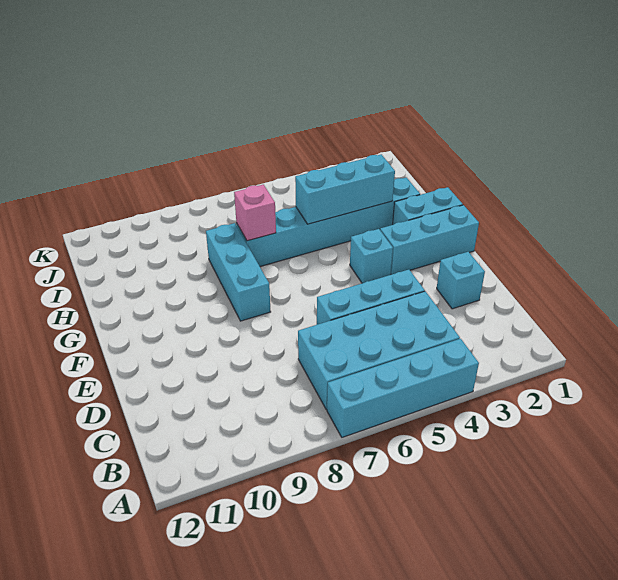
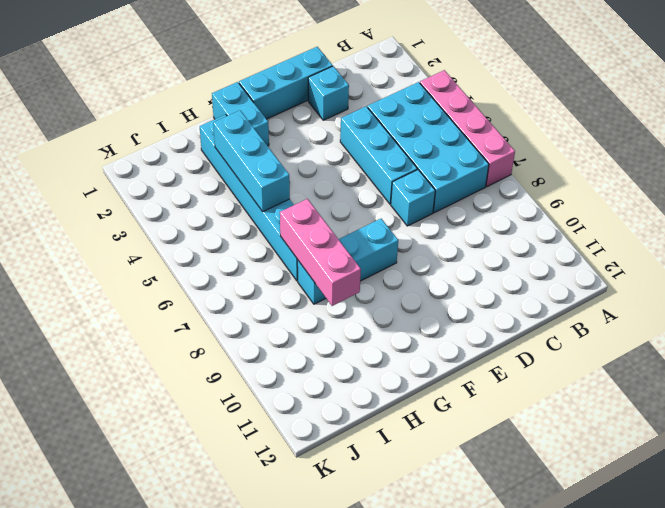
cyan brick A4:A7 level 1 -> pink brick A4:A7 level 1
cyan brick F1:F3 level 1 -> cyan brick D1:F1 level 1
cyan brick F4 level 1 -> cyan brick D7 level 1
pink brick H7 level 2 -> pink brick H7:H9 level 2

